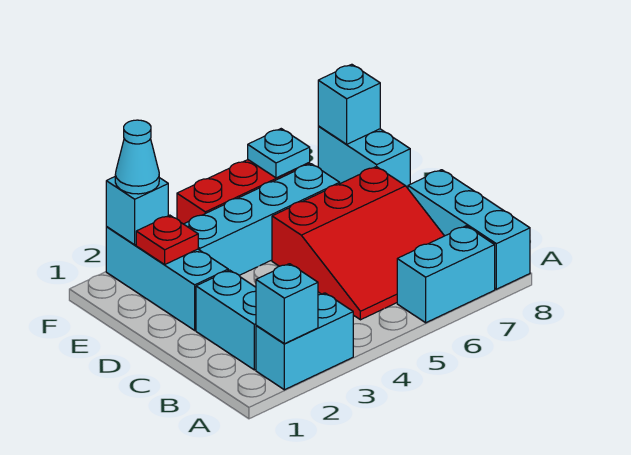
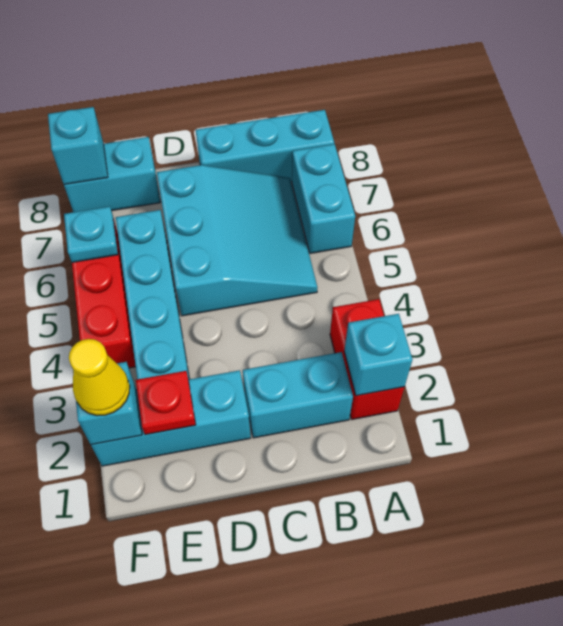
cyan brick A2:A3 level 1 -> red brick A2:A3 level 1
red slope B5:D7 level 1 top D -> cyan slope B5:D7 level 1 top D
cyan cone F2 level 3 -> yellow cone F2 level 3

